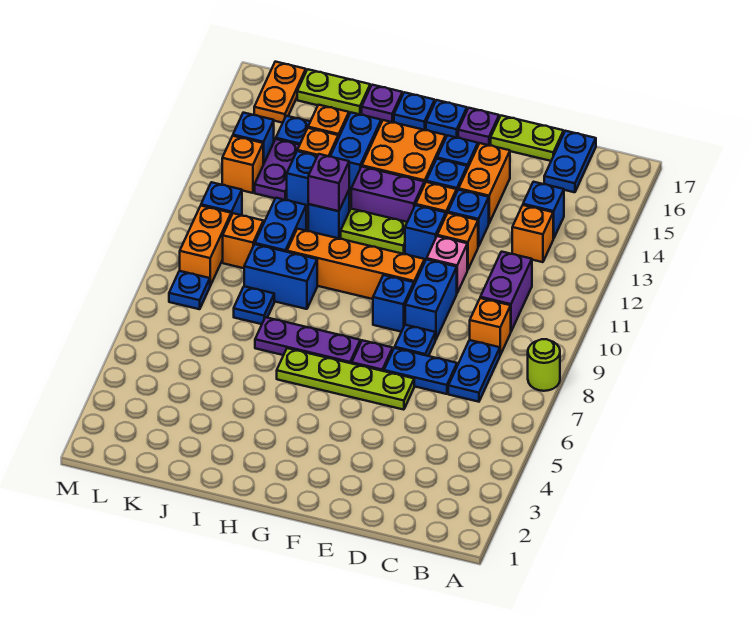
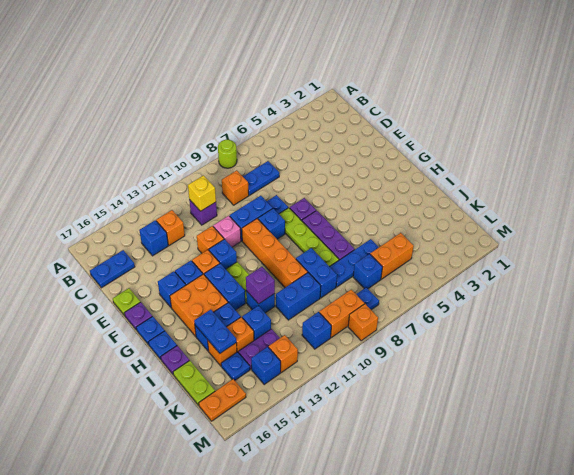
purple brick C10:C11 level 1 -> purple brick C11 level 1
none -> yellow brick C11 level 2
blue plate D7:E7 level 1 -> blue plate I15:J15 level 2
lime plate D17:E17 level 1 -> lime plate E17 level 1
lime plate E6:H6 level 1 -> lime plate F8:I8 level 1
blue brick E13 level 1 -> blue brick K7 level 1
orange brick E14:E15 level 1 -> orange brick K5:K6 level 1
purple brick G13:H13 level 1 -> blue brick G13:H13 level 1
blue plate J8 level 1 -> blue plate J6:J8 level 1
orange brick K10 level 1 -> orange brick M9 level 1

